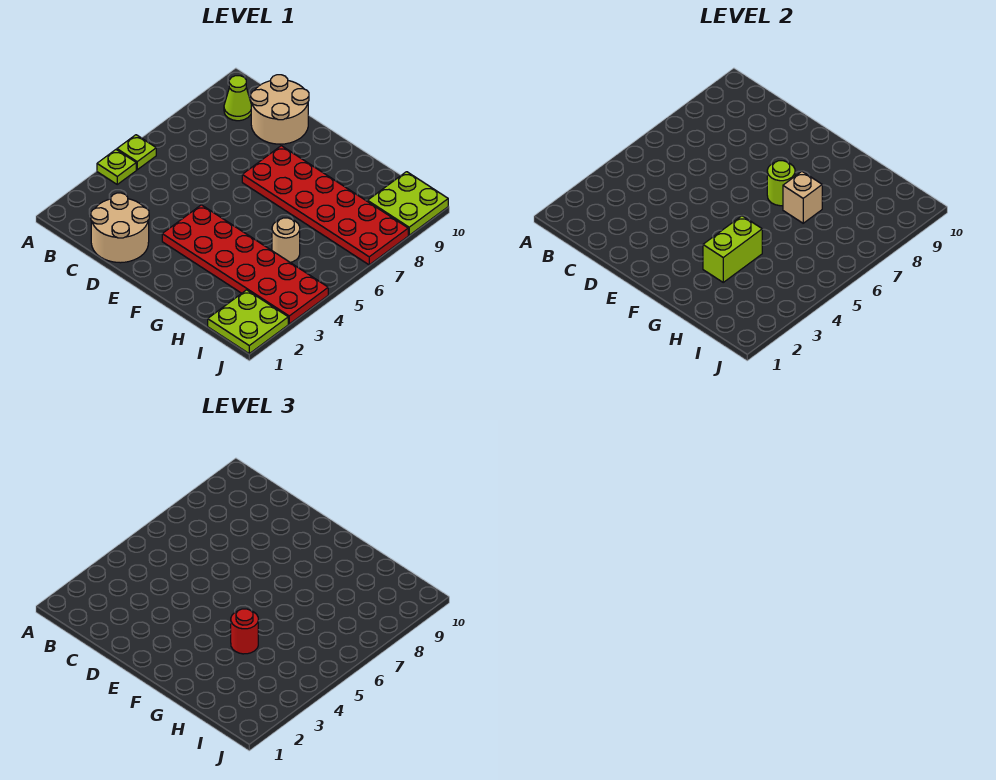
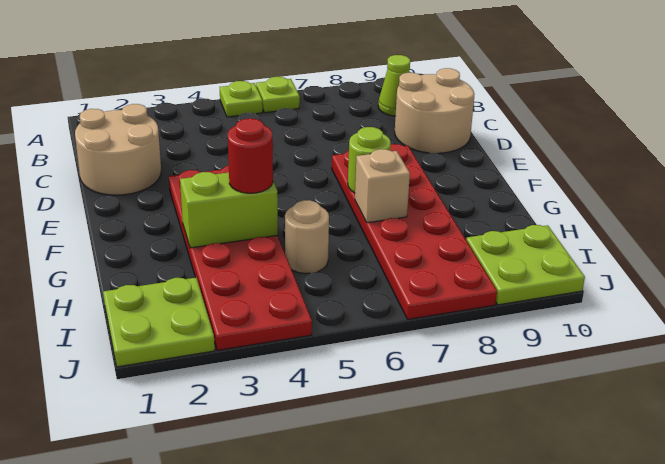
lime plate A4 level 1 -> lime plate A6 level 1

